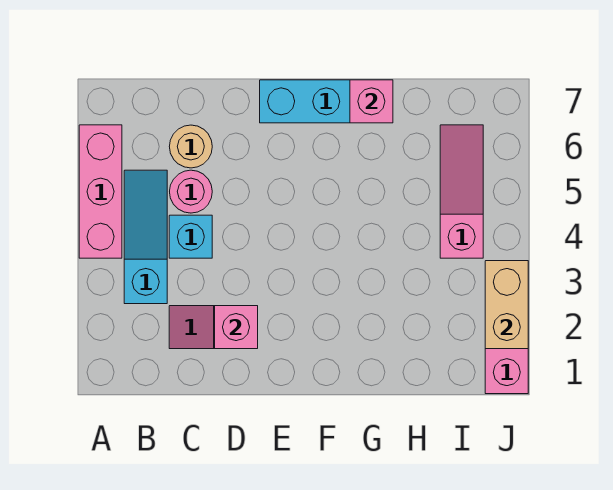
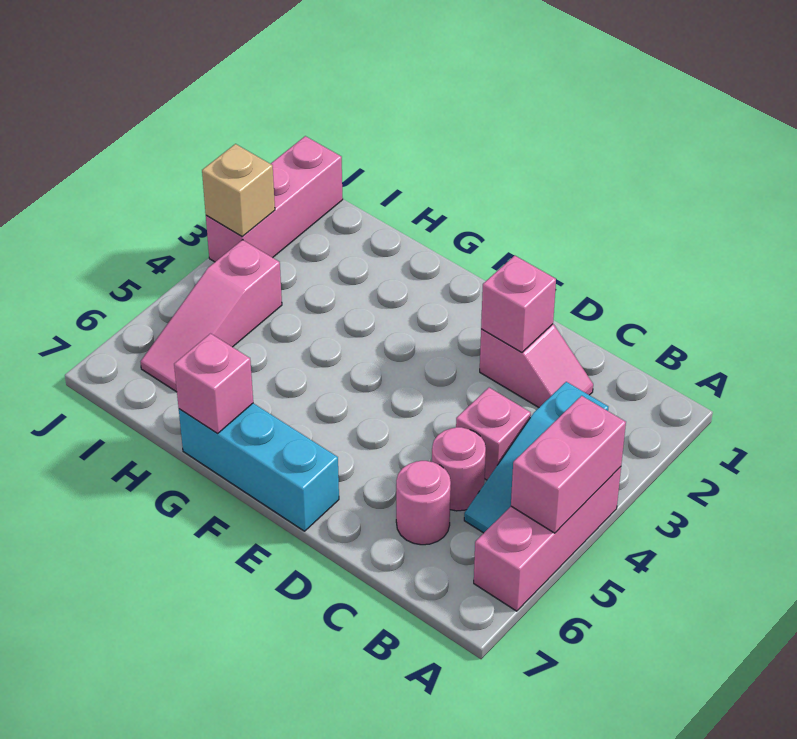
none -> pink brick A4:A5 level 2
cyan brick C4 level 1 -> pink brick C4 level 1
tan round brick C6 level 1 -> pink round brick C6 level 1
tan brick J2:J3 level 2 -> tan brick J3 level 2

